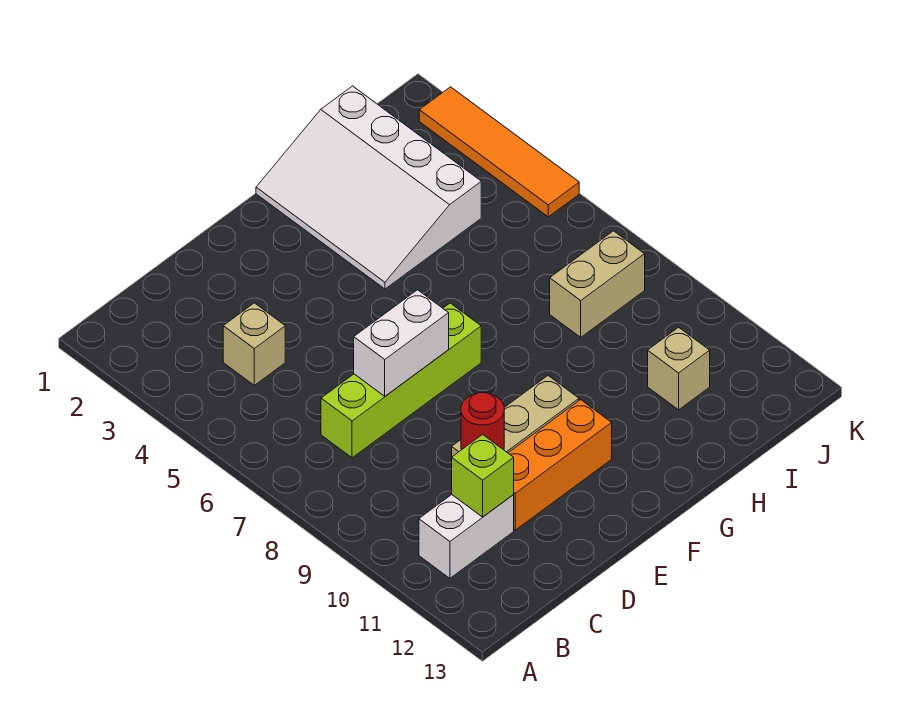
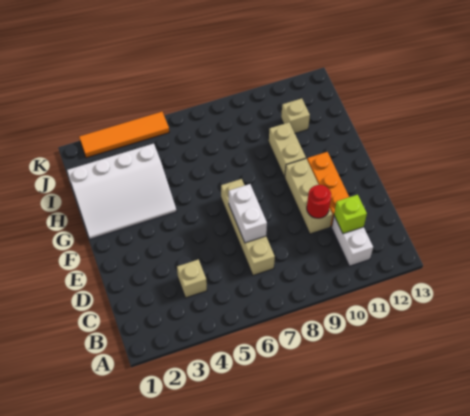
lime brick C7:F7 level 1 -> tan brick C7:F7 level 1
tan brick I8:J8 level 1 -> tan brick G10:H10 level 1

